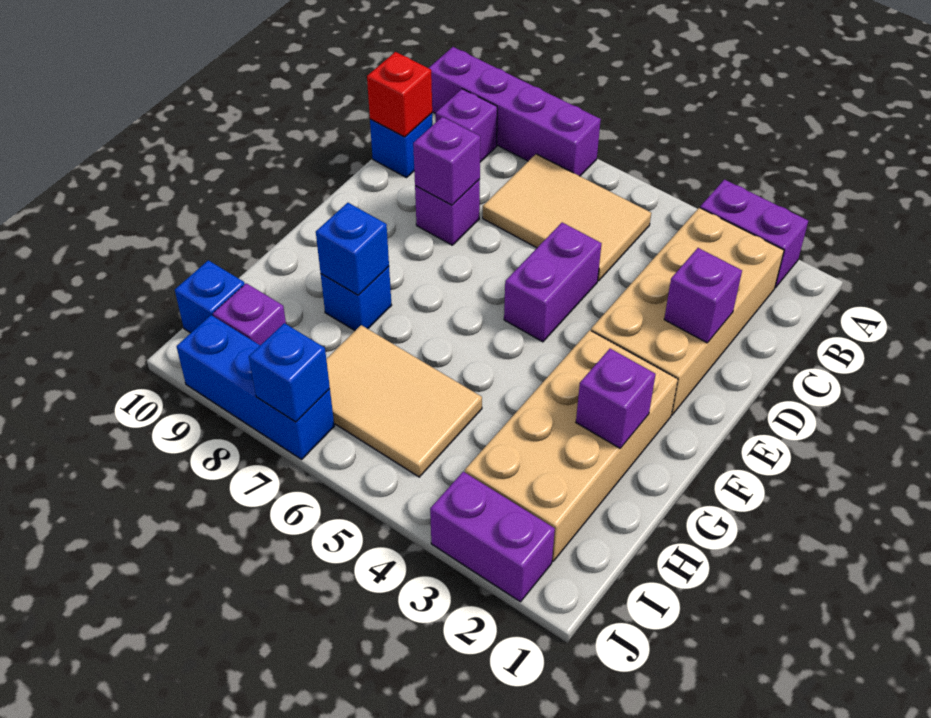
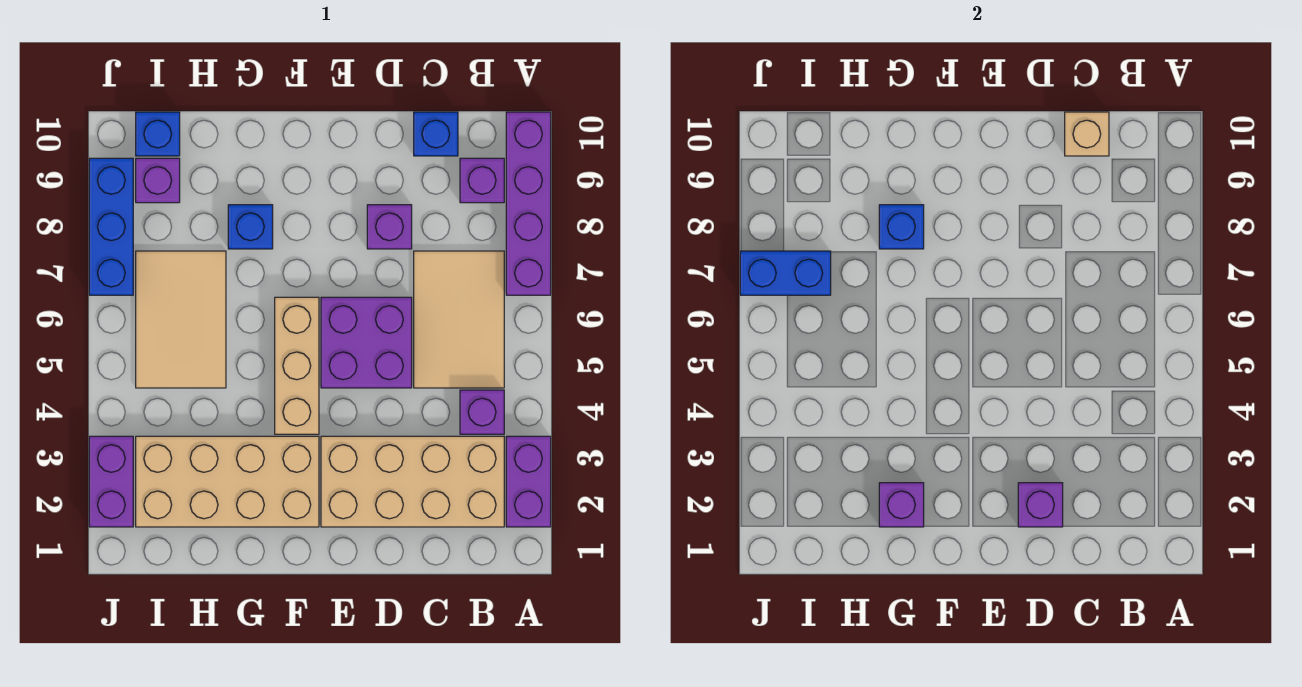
red brick C10 level 2 -> tan brick C10 level 2
purple brick D5:E5 level 1 -> purple brick D5:E6 level 1
purple brick D8 level 2 -> purple brick B4 level 1
none -> tan brick F4:F6 level 1
blue brick J7 level 2 -> blue brick I7:J7 level 2

